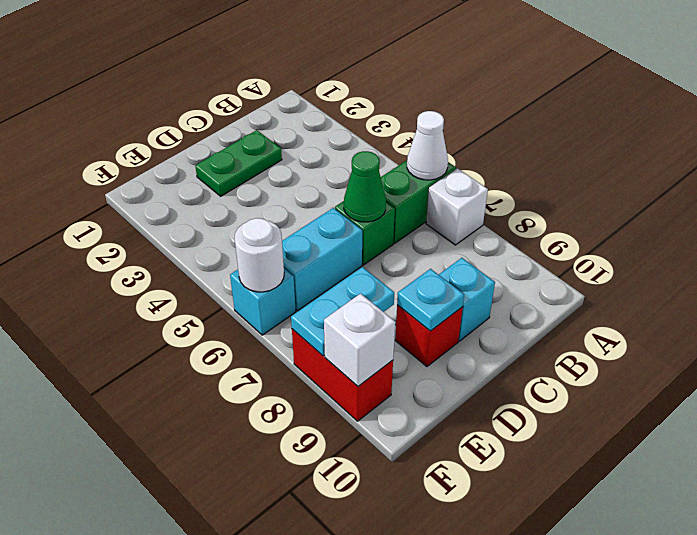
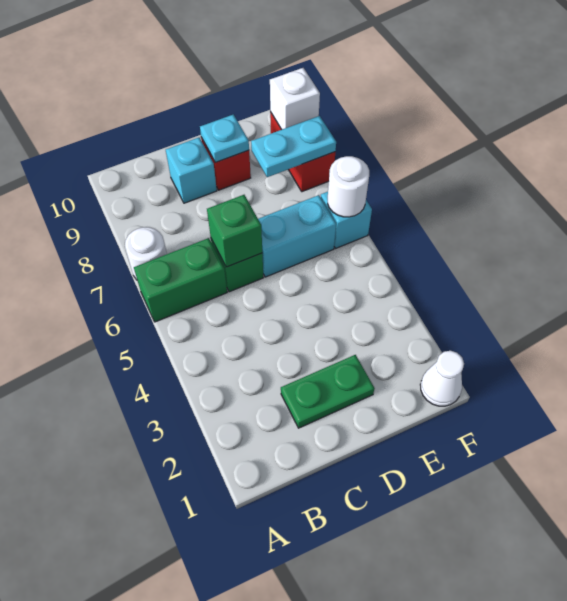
white cone A6 level 2 -> white cone F1 level 1
white brick A7 level 1 -> white round brick A7 level 1
green cone C6 level 2 -> green brick C6 level 2

